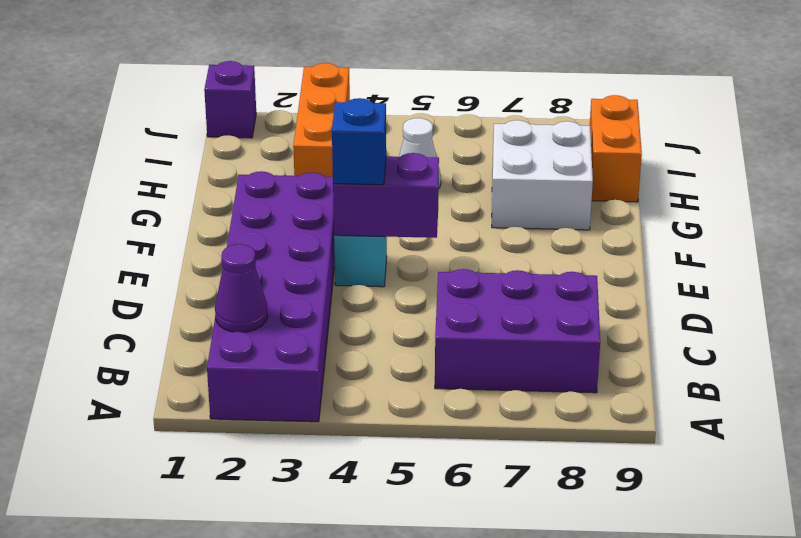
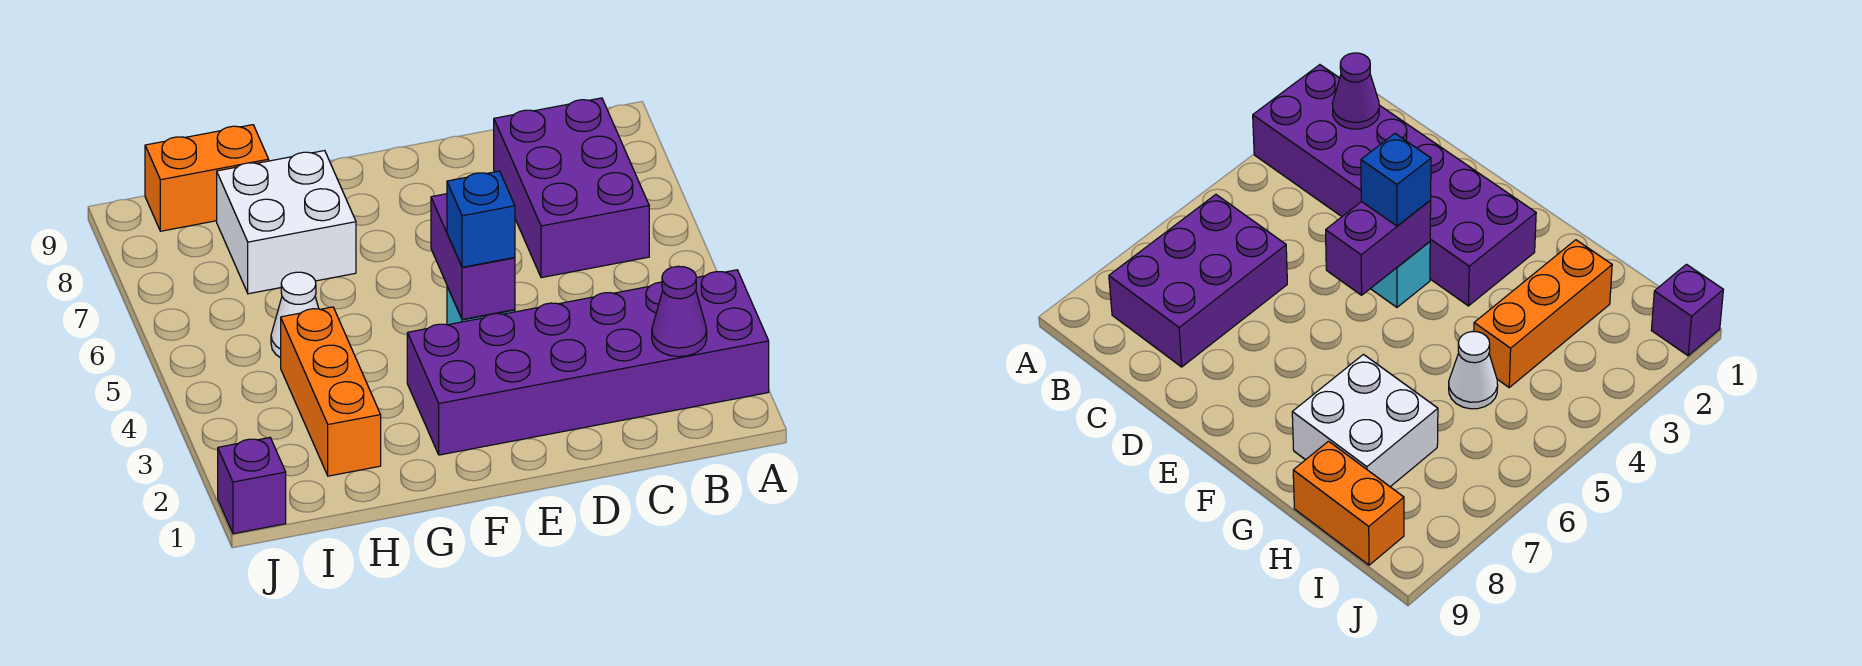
orange brick H3:J3 level 1 -> orange brick H2:H4 level 1

